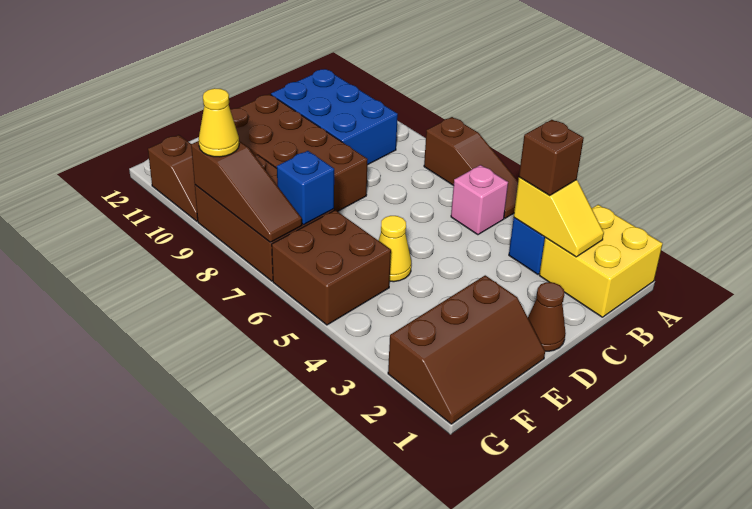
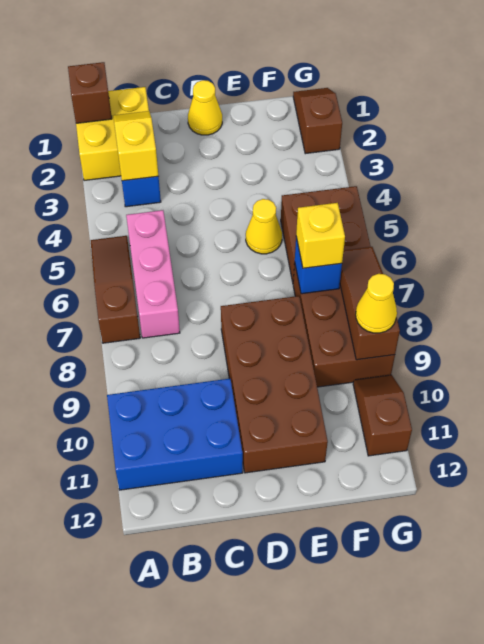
brown brick B3 level 3 -> brown brick A1 level 2
pink brick B5 level 1 -> pink brick B5:B7 level 1
blue brick B9:C11 level 1 -> blue brick A10:C11 level 1
brown cone D1 level 1 -> yellow cone D1 level 1
brown slope E1:G2 level 1 top 2 -> brown slope G1:G2 level 1 top 2
none -> yellow brick F7 level 3

